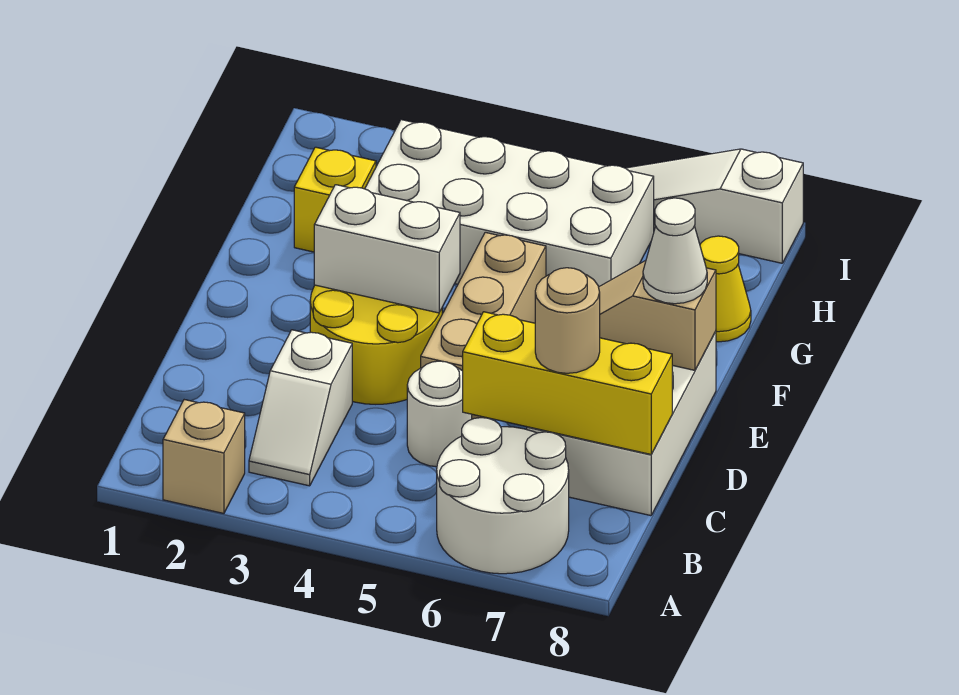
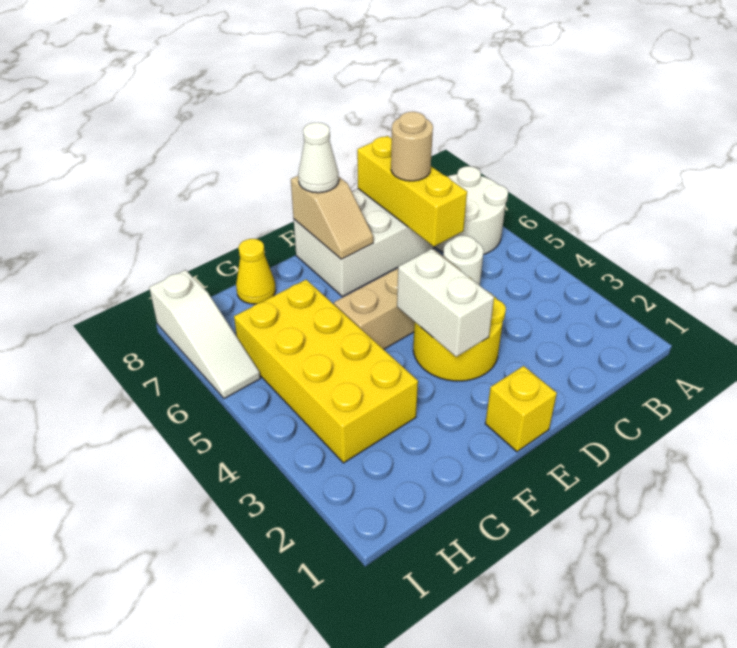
tan brick A2 level 1 -> none
white slope B3:C3 level 1 top C -> none
yellow brick G2 level 1 -> yellow brick E1 level 1
white brick G3:H6 level 1 -> yellow brick G3:H6 level 1

